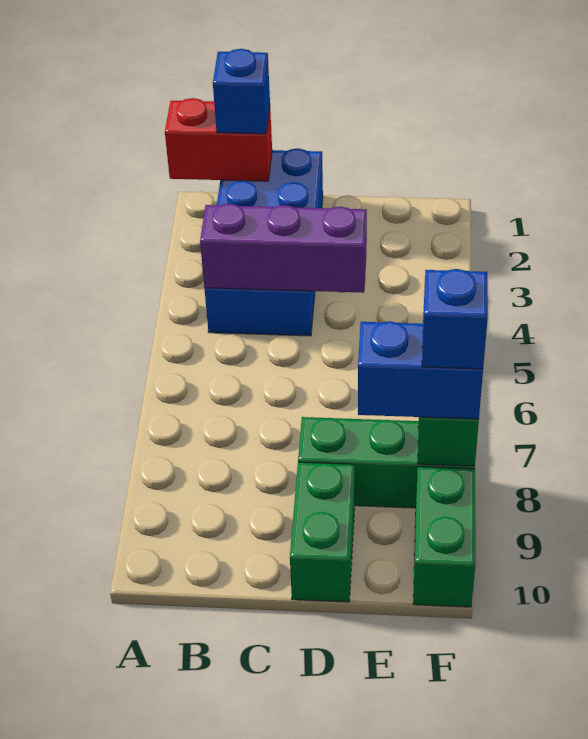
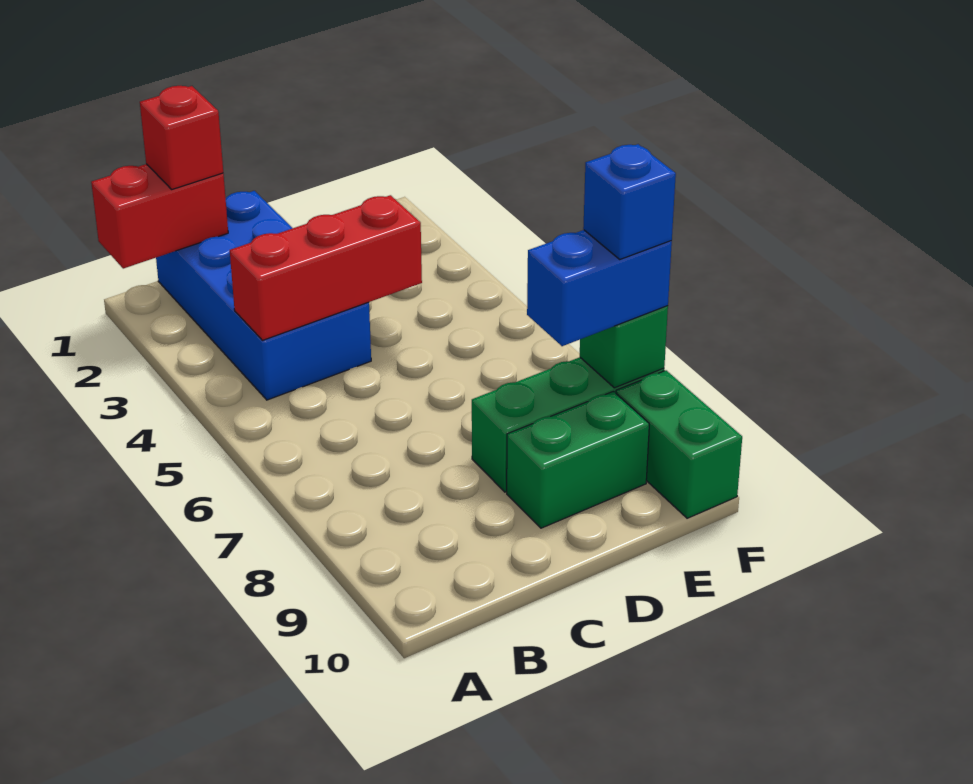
blue brick B1 level 3 -> red brick B1 level 3
purple brick B4:D4 level 2 -> red brick B4:D4 level 2
green brick D9:D10 level 1 -> green brick D9:E9 level 1

